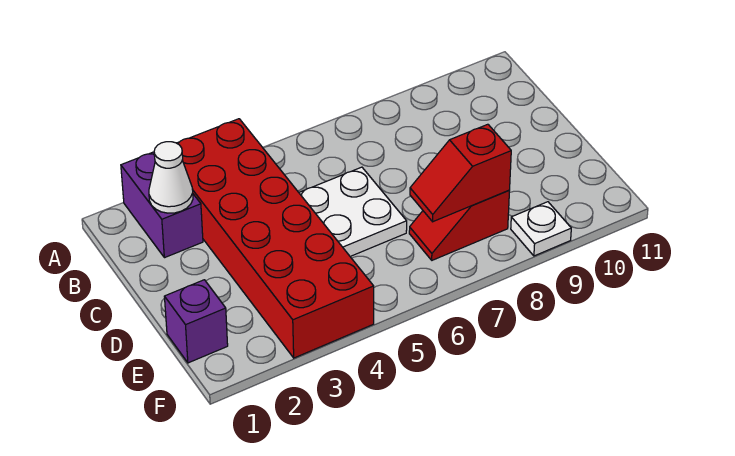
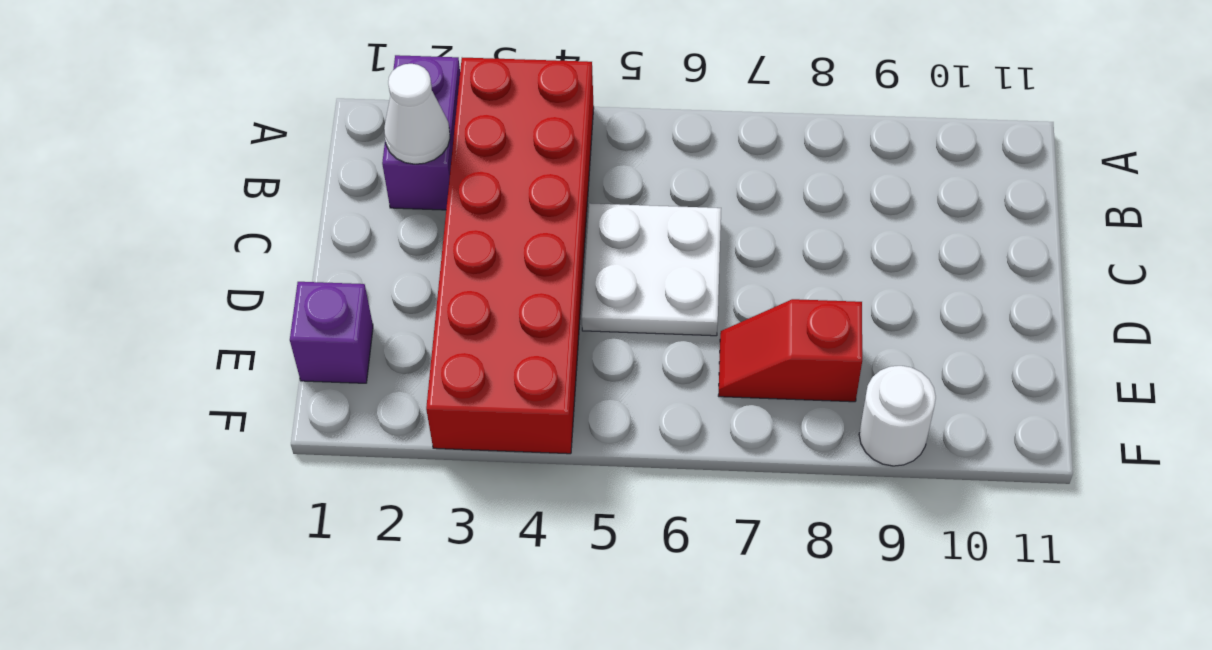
red slope E7:E8 level 2 top 8 -> none
white plate F9 level 1 -> white round brick F9 level 1

